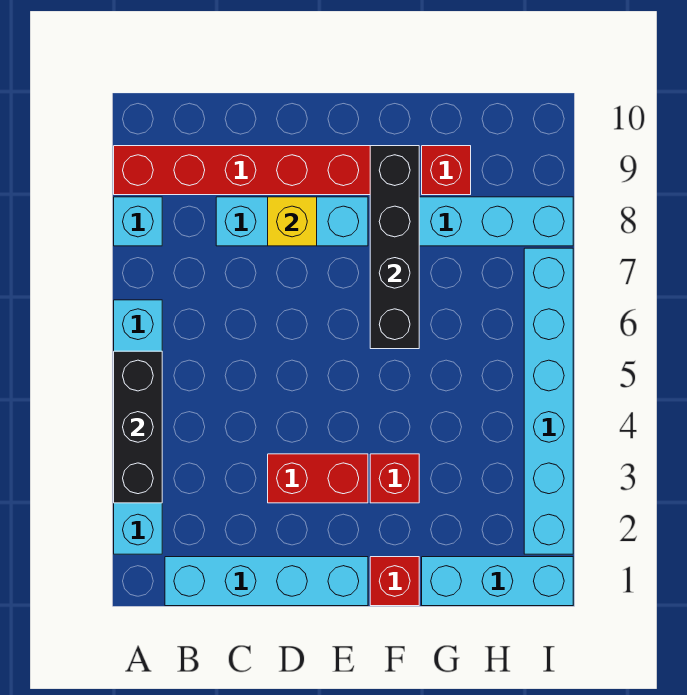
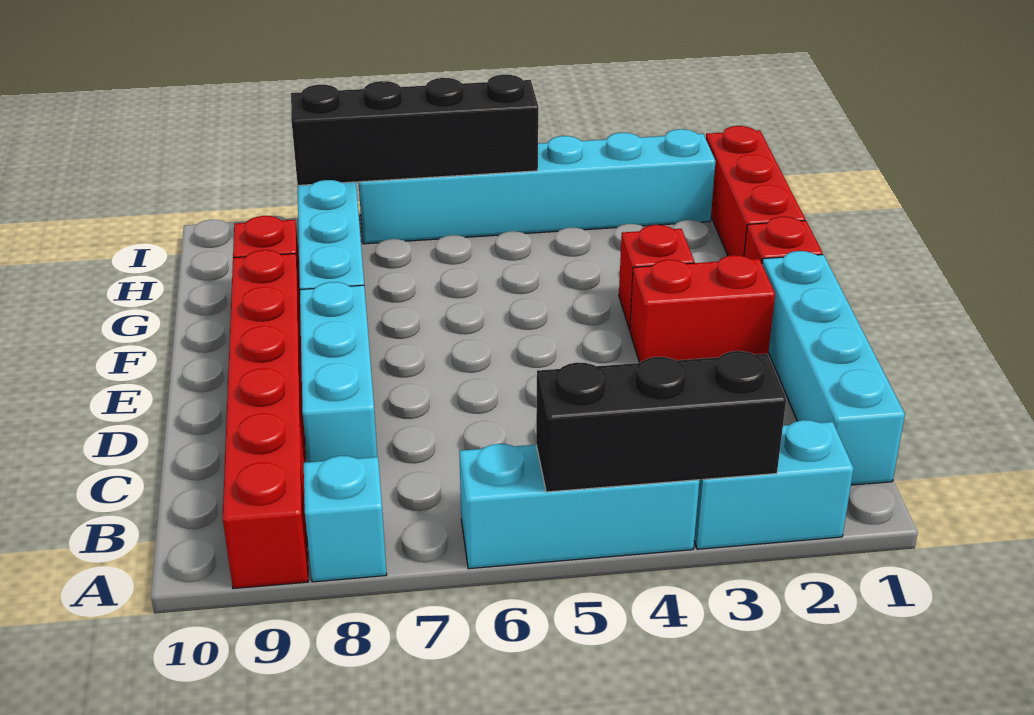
red brick D3:E3 level 1 -> red brick E2:E3 level 1
yellow brick D8 level 2 -> none
black brick F6:F9 level 2 -> black brick I5:I8 level 2
cyan brick G1:I1 level 1 -> red brick G1:I1 level 1

